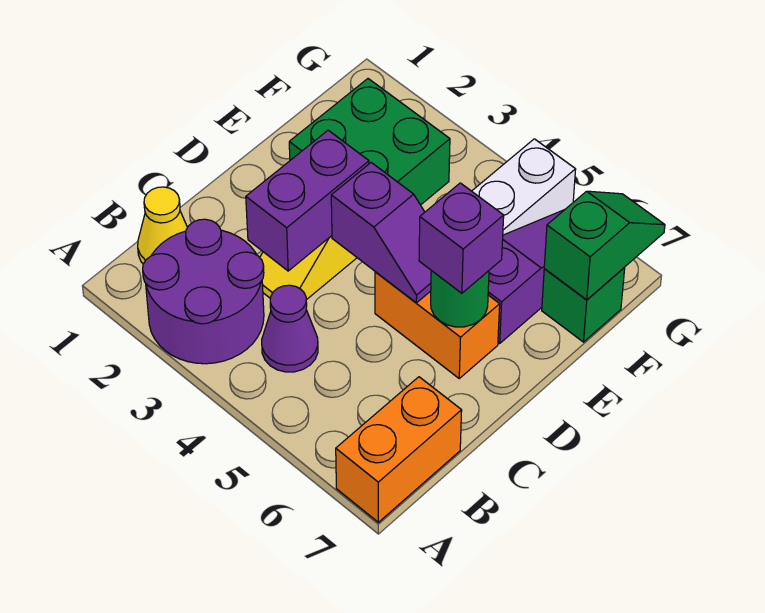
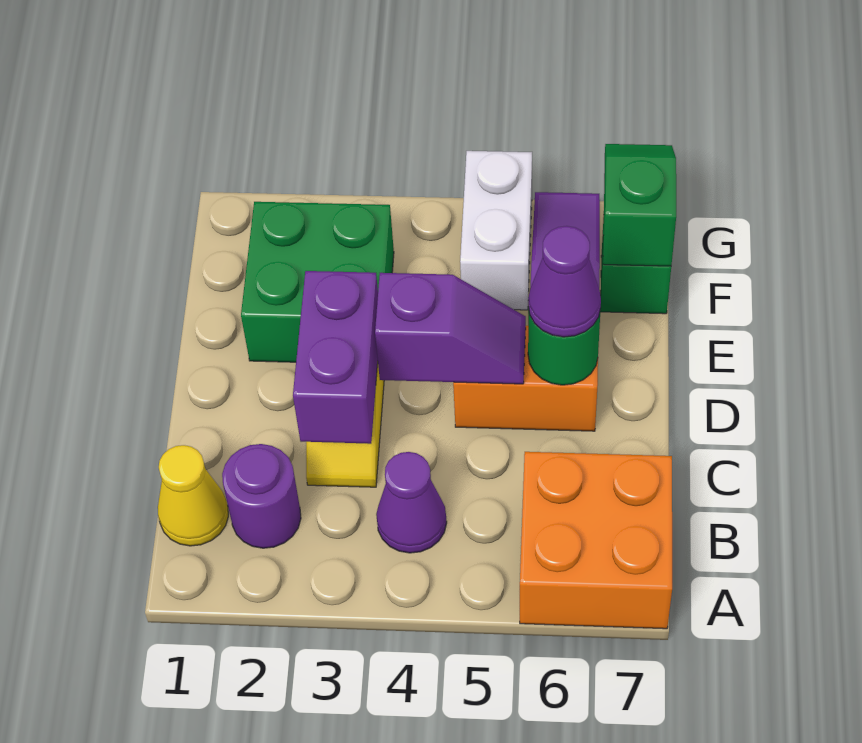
purple round brick A2:B3 level 1 -> purple round brick B2 level 1
orange brick A7:B7 level 1 -> orange brick A6:B7 level 1
purple brick D6 level 3 -> purple cone D6 level 3

